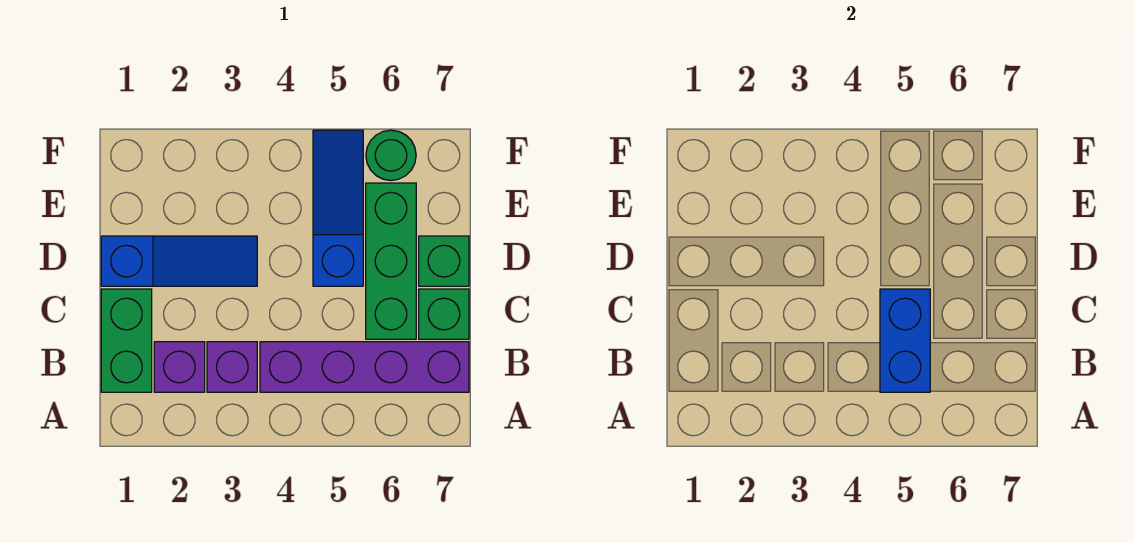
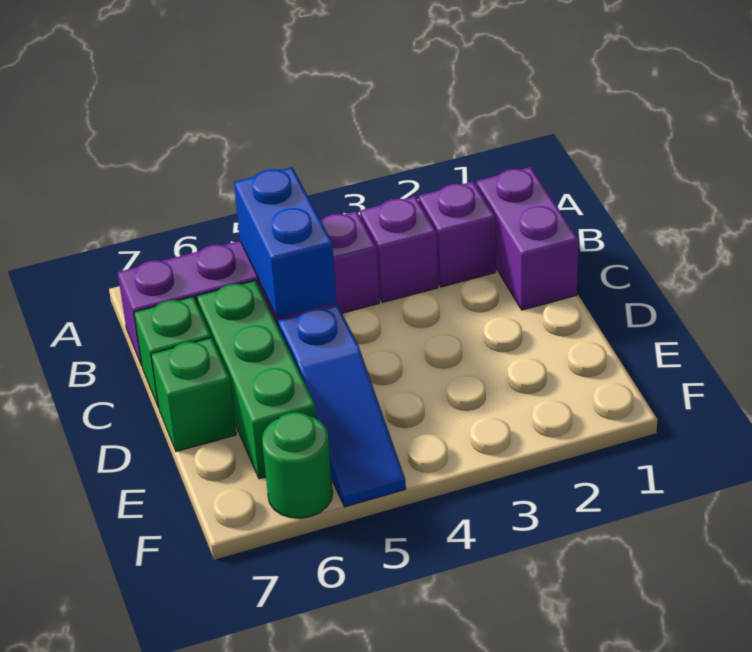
green brick B1:C1 level 1 -> purple brick B1:C1 level 1
blue slope D1:D3 level 1 top 1 -> none

